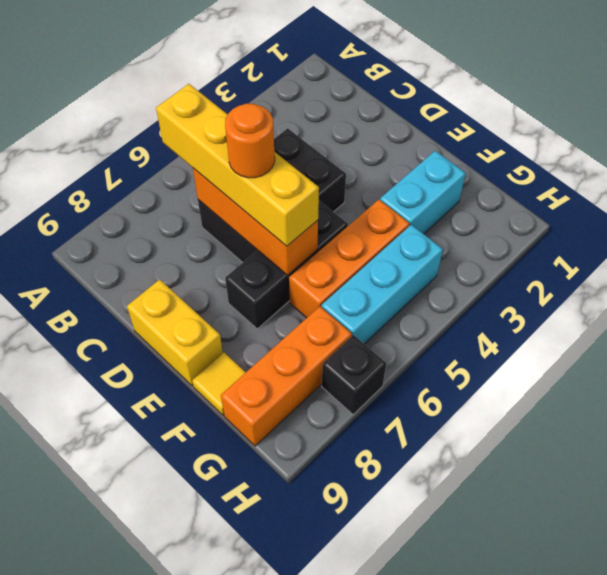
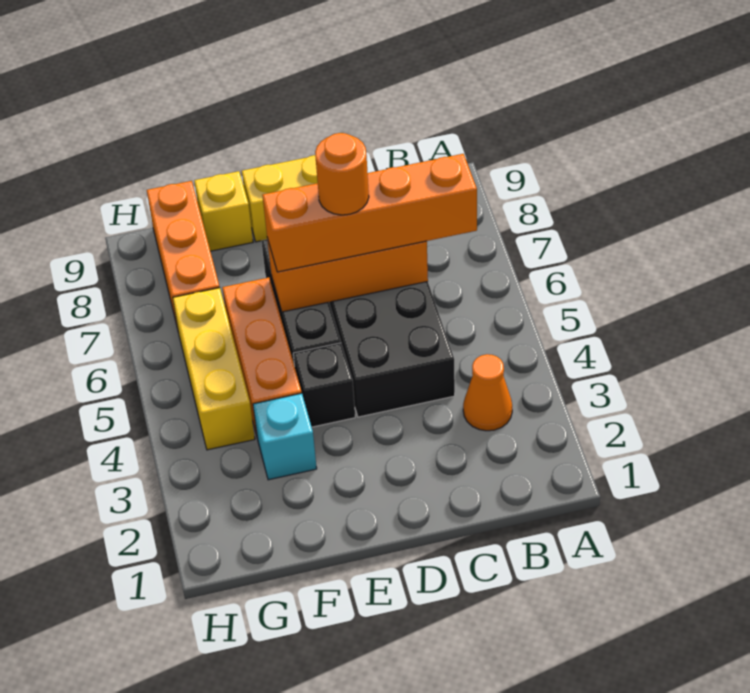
none -> orange cone B3 level 1
yellow brick B6:E6 level 3 -> orange brick B6:E6 level 3
cyan brick F2:F3 level 1 -> cyan brick F3 level 1
yellow tile F9 level 1 -> yellow brick F9 level 1
cyan brick G4:G6 level 1 -> yellow brick G4:G6 level 1
black brick H7 level 1 -> black brick E4 level 1

